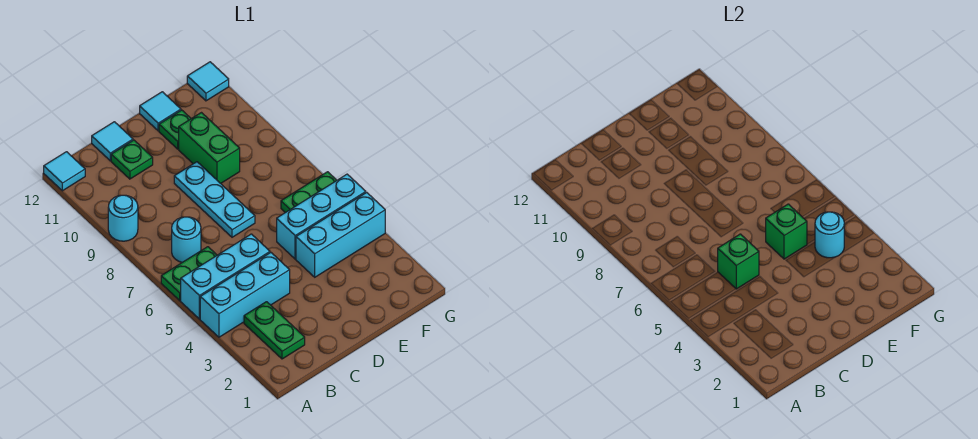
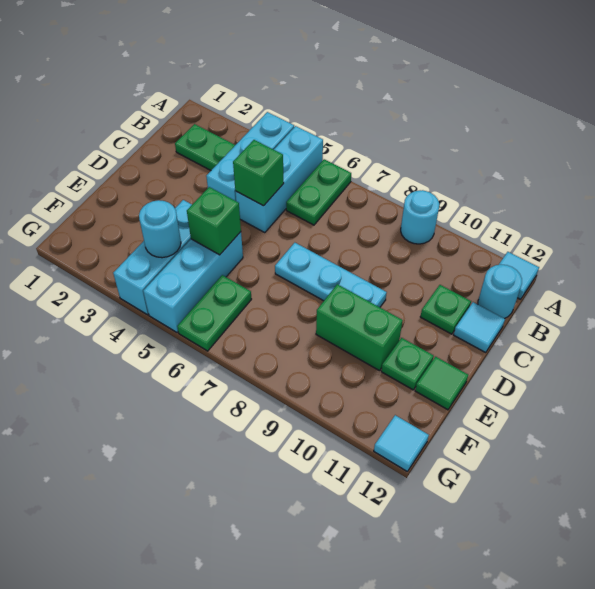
cyan round brick B7 level 1 -> cyan round brick B12 level 1
cyan tile E12 level 1 -> green tile E12 level 1

